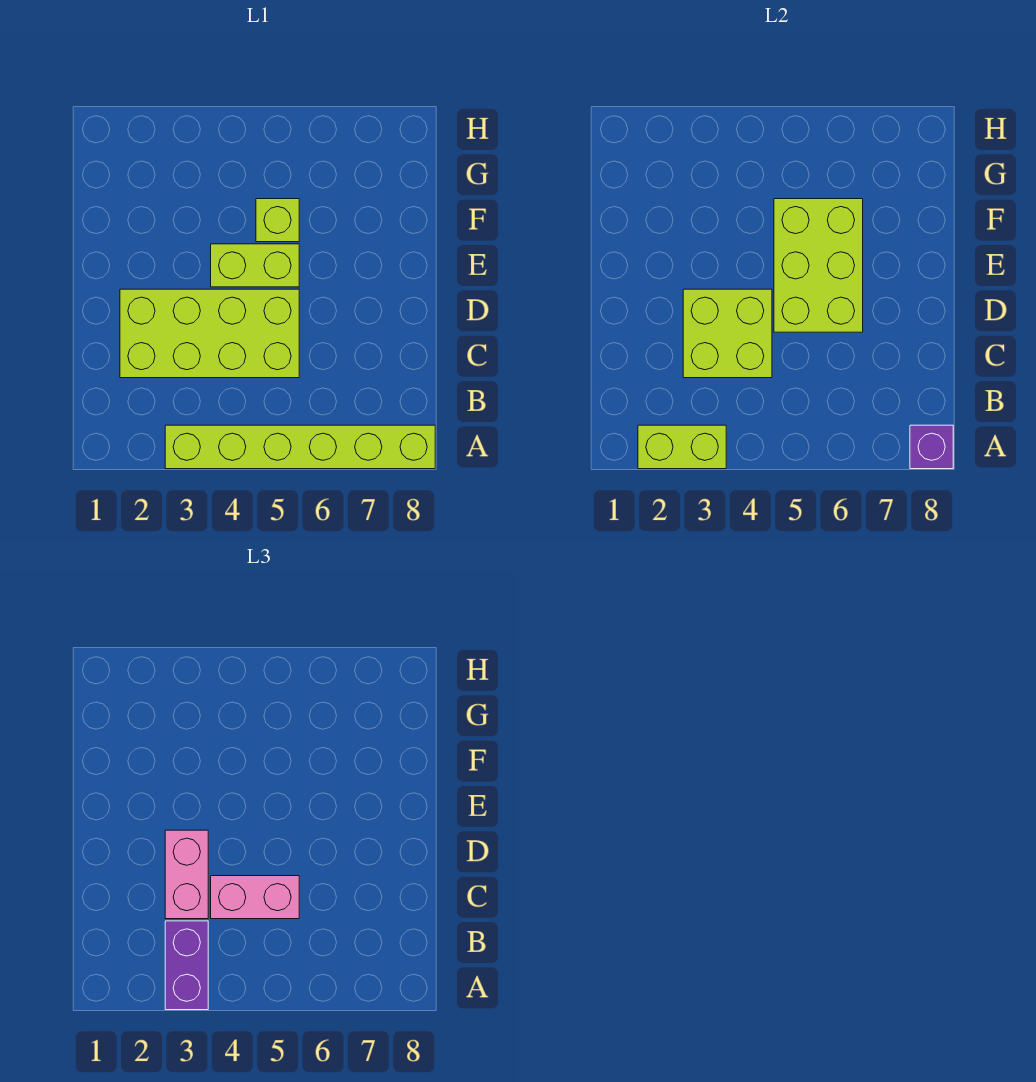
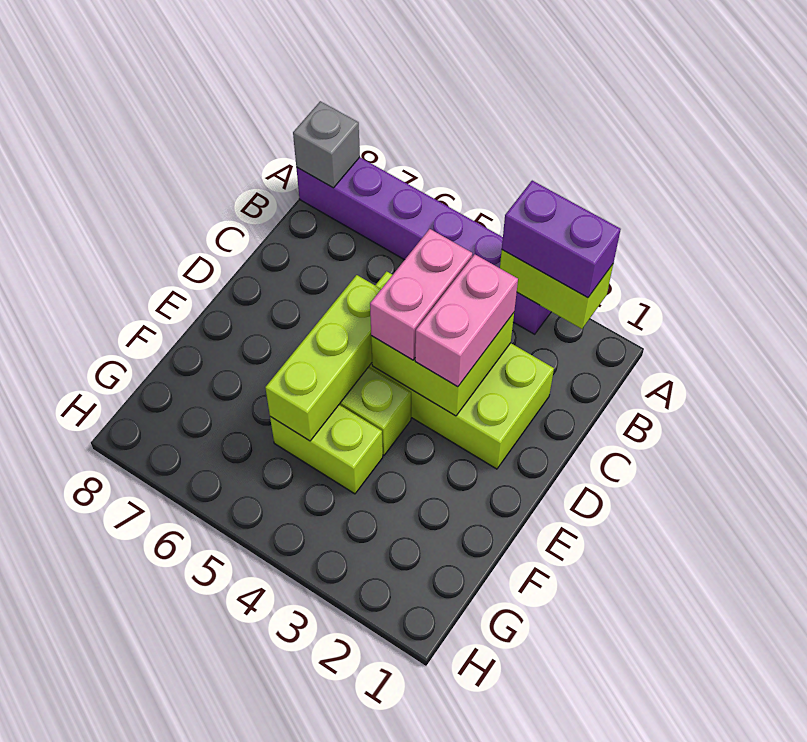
lime brick A3:A8 level 1 -> purple brick A3:A8 level 1
purple brick A3:B3 level 3 -> purple brick A2:A3 level 3
purple brick A8 level 2 -> grey brick A8 level 2
pink brick C4:C5 level 3 -> pink brick C4:D4 level 3
lime brick D5:F6 level 2 -> lime brick D5:F5 level 2
lime brick F5 level 1 -> lime brick F4:F5 level 1

